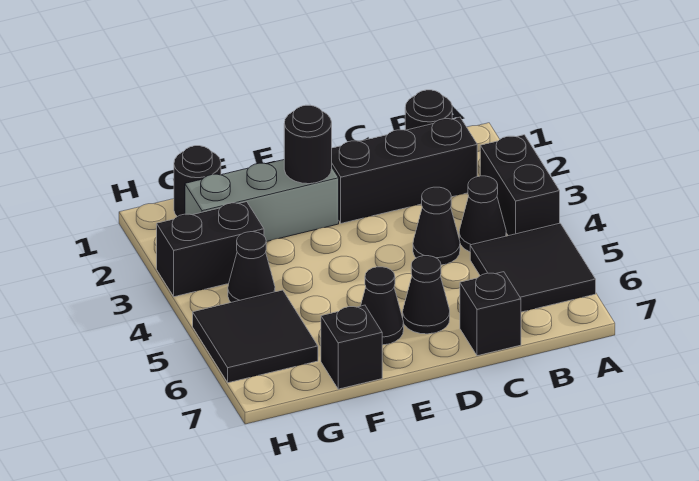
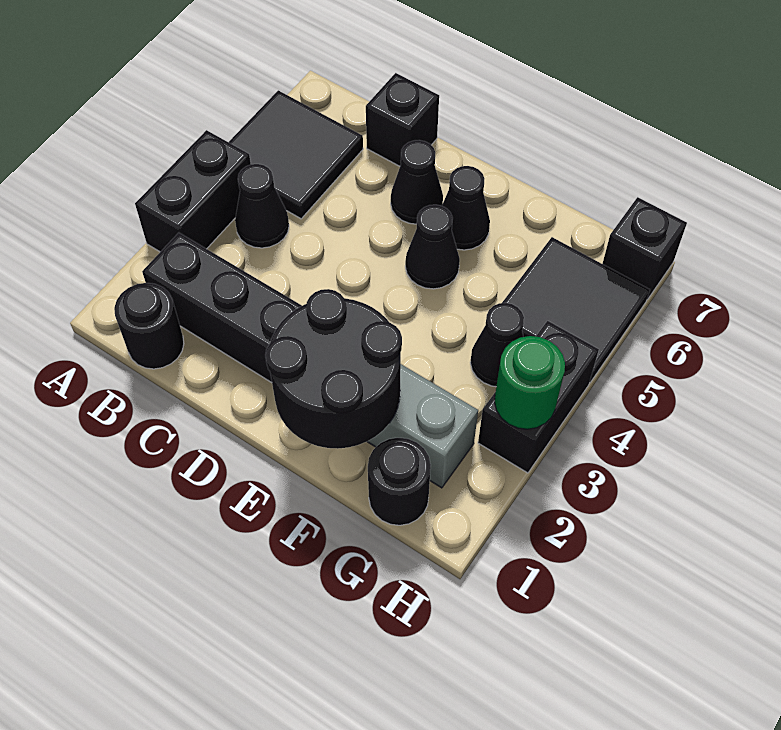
black cone C4 level 1 -> black cone E5 level 1
black round brick E2 level 2 -> black round brick E1:F2 level 2
black brick F7 level 1 -> black brick H7 level 1
black brick G3:H3 level 1 -> black brick H3:H4 level 1
none -> green round brick H3 level 2

